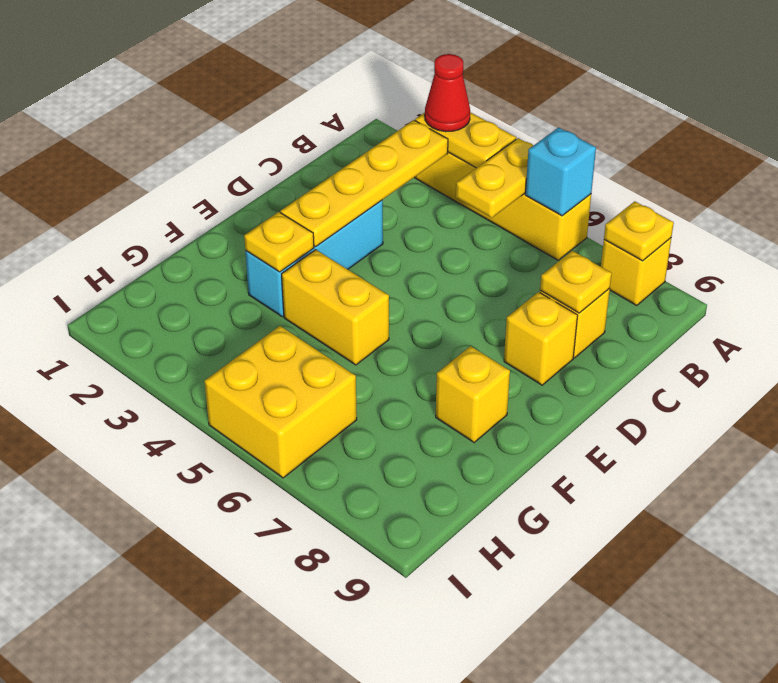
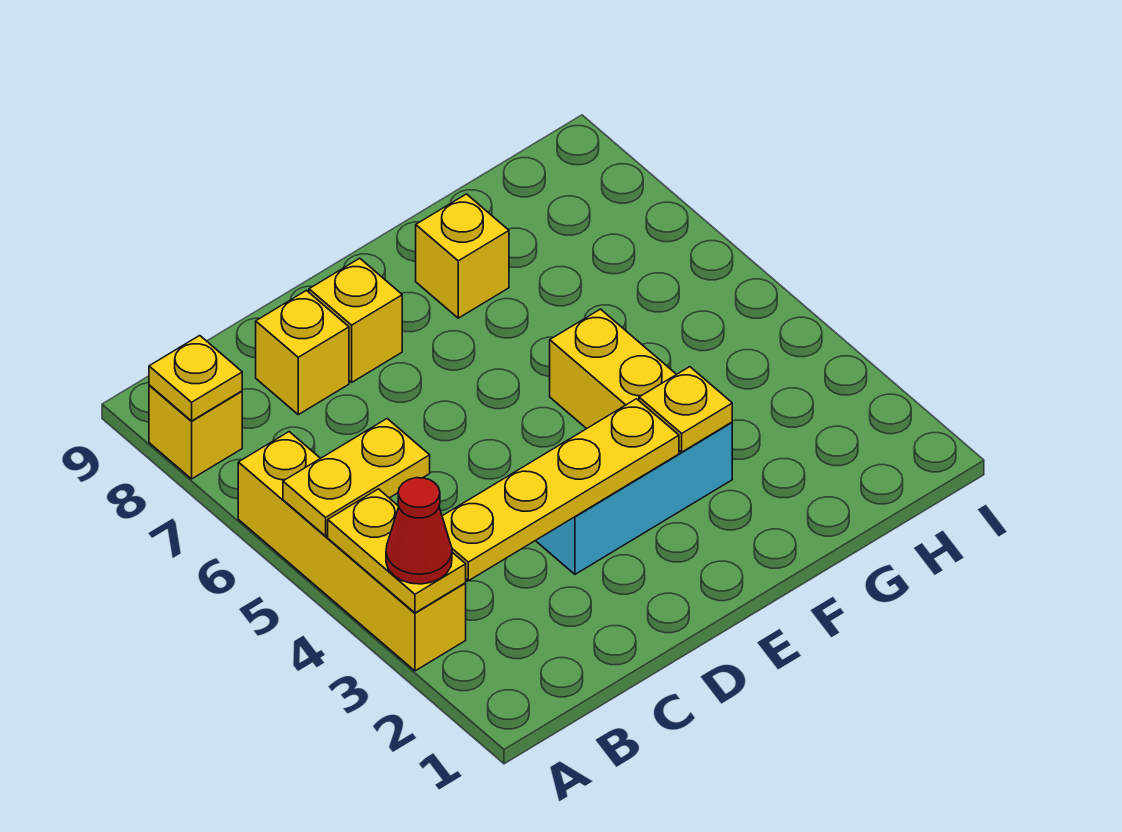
cyan brick A6 level 2 -> none
yellow plate C8 level 2 -> none
yellow brick H5:I6 level 1 -> none

